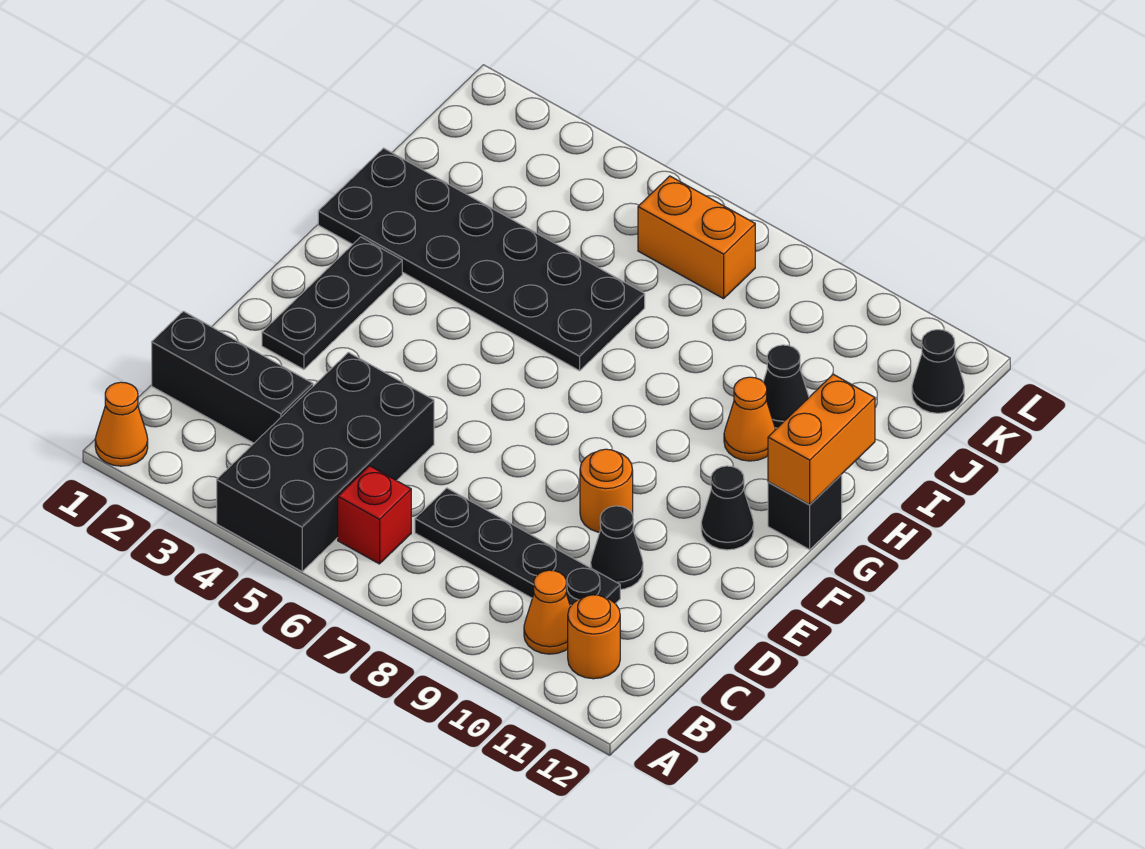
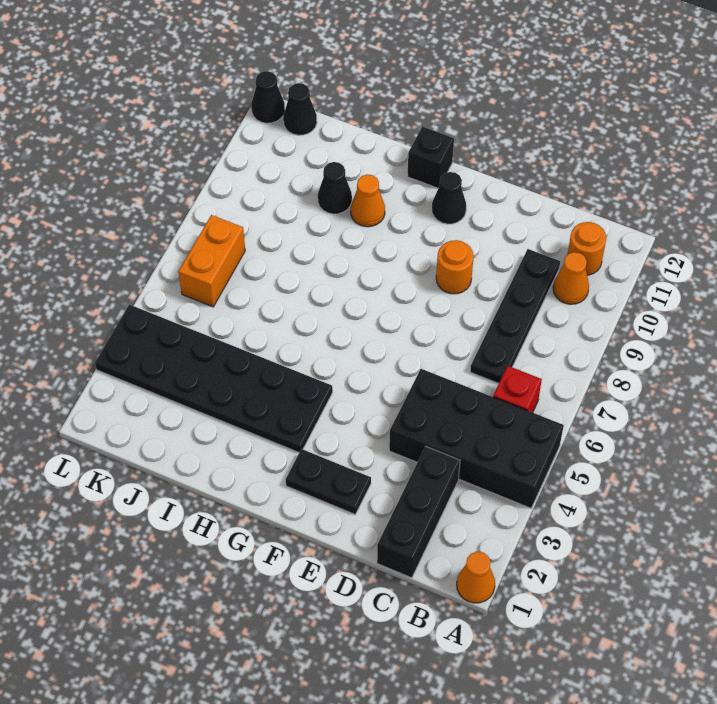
black cone D10 level 1 -> black cone L12 level 1
black plate E2:G2 level 1 -> black plate E2:F2 level 1
orange brick G12:H12 level 2 -> none
black plate H1:I6 level 1 -> black plate G3:L4 level 1

